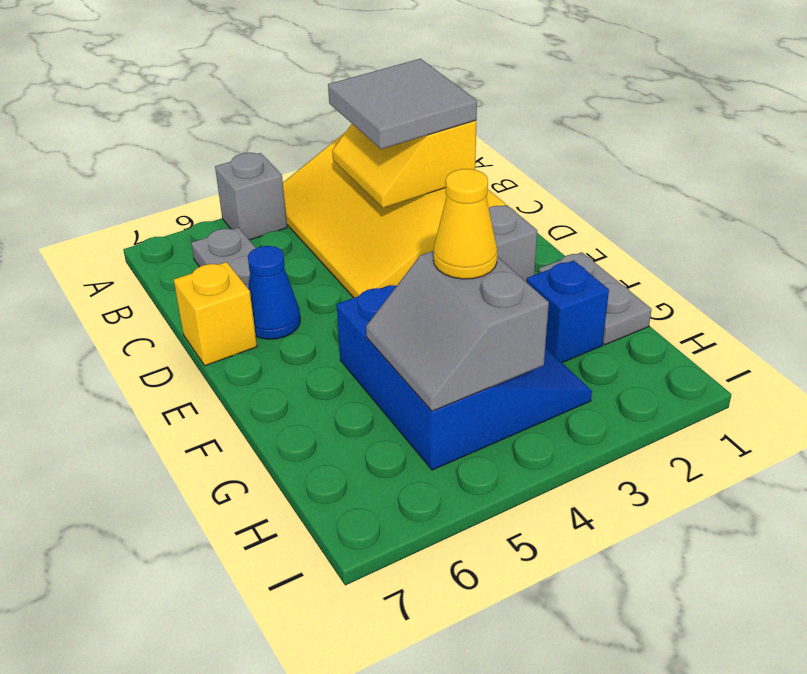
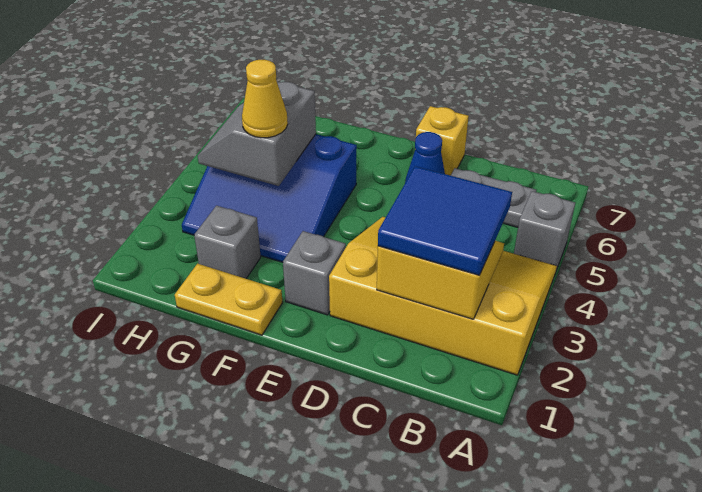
grey tile B2:C3 level 3 -> blue tile B2:C3 level 3
grey plate F1:G1 level 1 -> yellow plate F1:G1 level 1
blue brick G2 level 1 -> grey brick G2 level 1
grey slope G4:H5 level 2 top 4 -> grey slope G4:H5 level 2 top G

